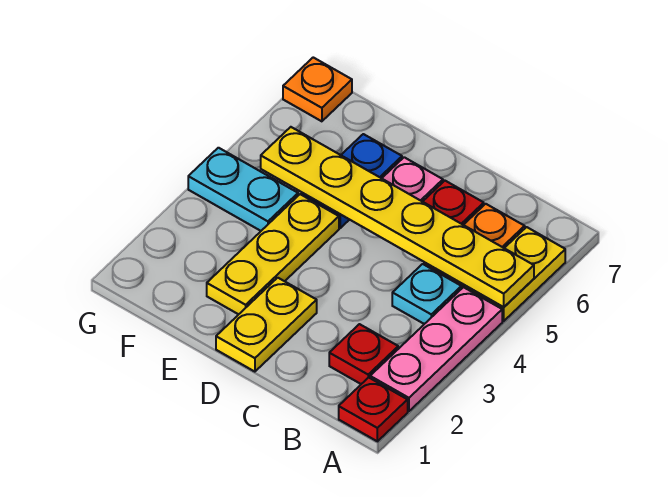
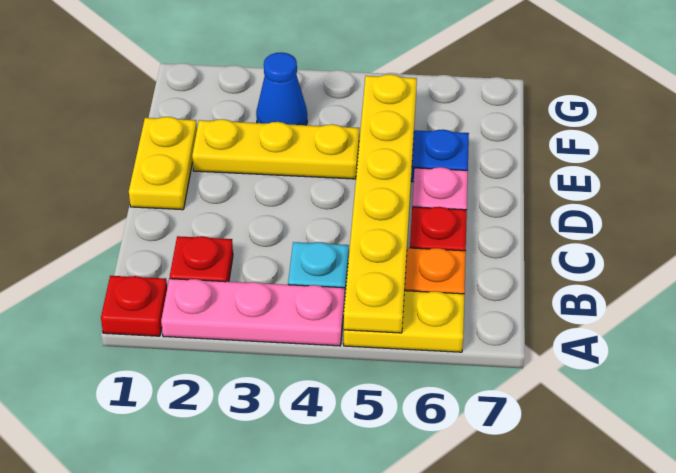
yellow plate D1:D2 level 1 -> yellow plate D1:E1 level 1
none -> blue cone F3 level 1
cyan plate F4:G4 level 1 -> none
orange plate G7 level 1 -> none

